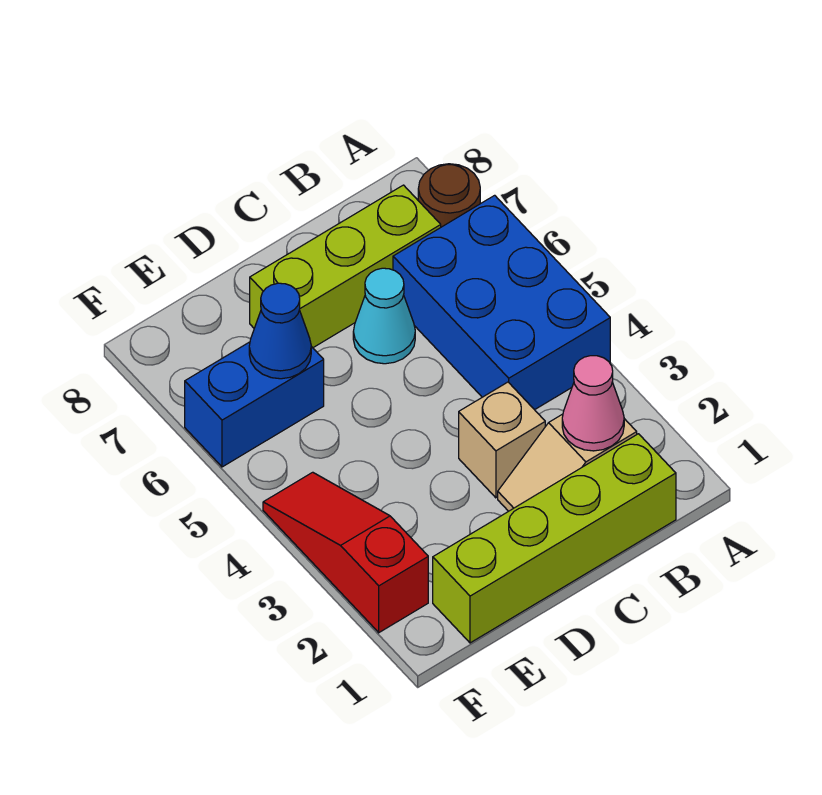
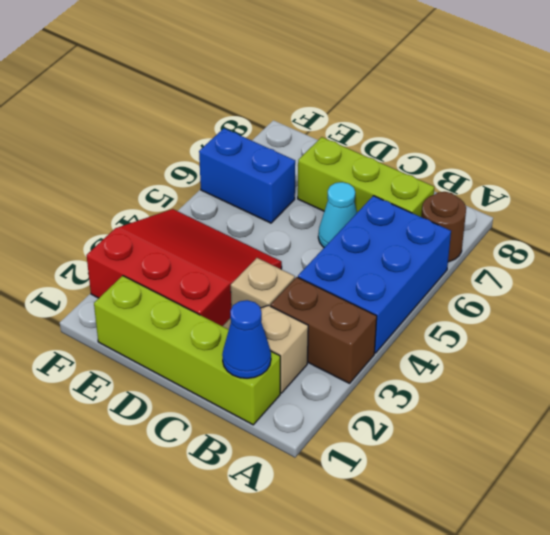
none -> brown brick A3:B3 level 1
pink cone B2 level 2 -> none
blue cone E6 level 2 -> blue cone B1 level 2
red slope F2:F4 level 1 top 2 -> red slope D2:F4 level 1 top 2

